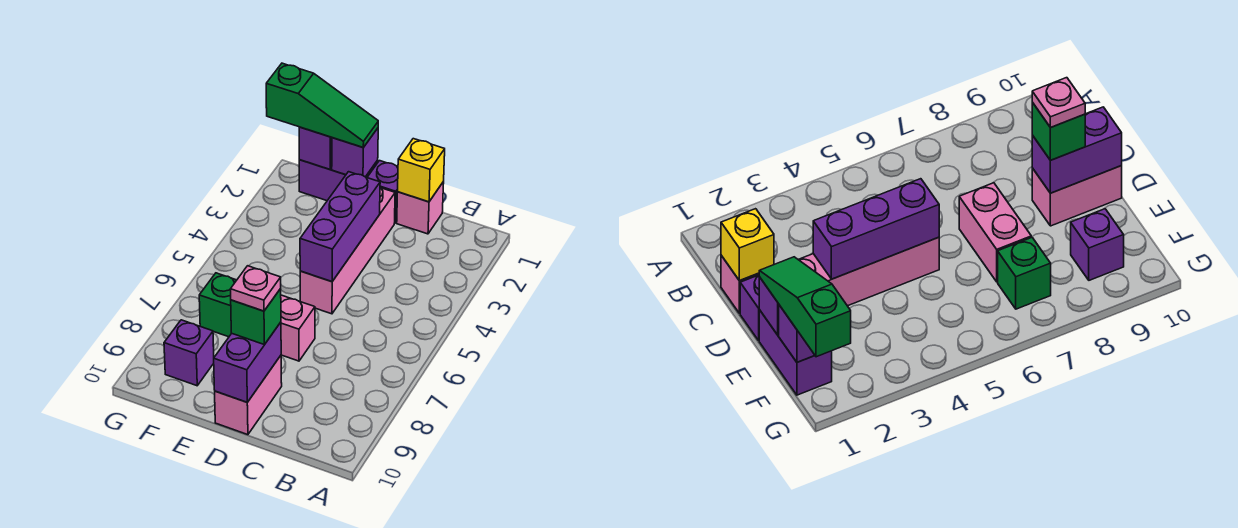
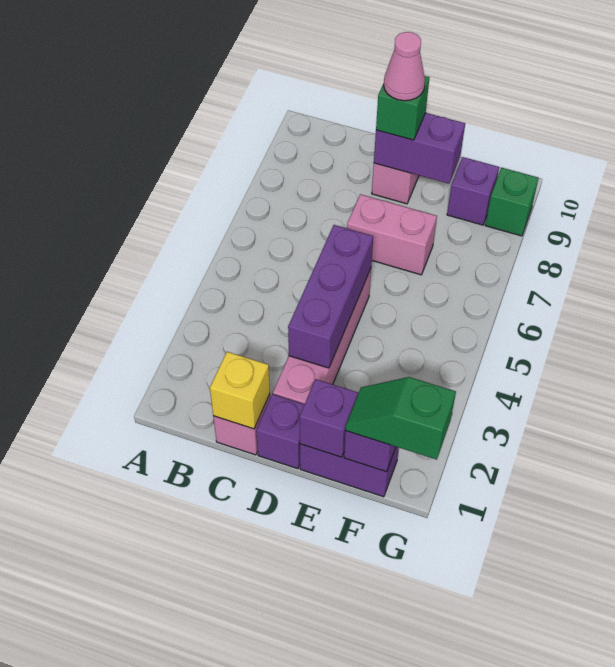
purple brick D9:D10 level 2 -> purple brick D9:E9 level 2
pink plate D9 level 4 -> pink cone D9 level 4
green slope E1:G1 level 3 top G -> green slope F1:G1 level 3 top G
green brick F7 level 1 -> green brick G9 level 1

